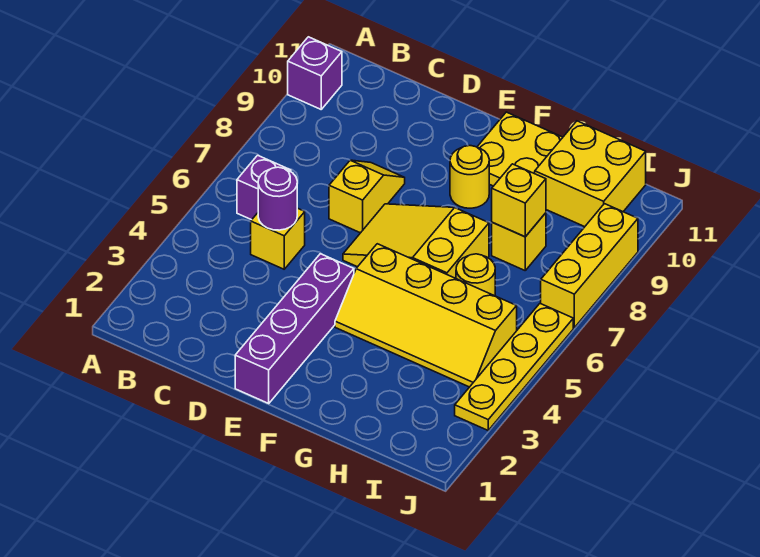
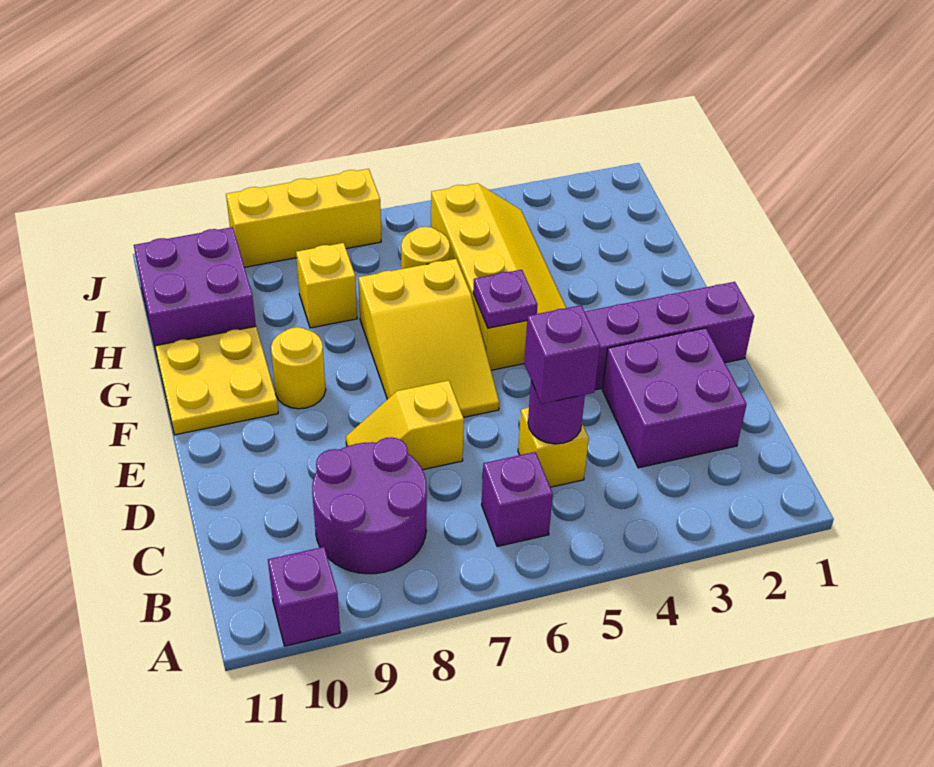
none -> purple round brick B8:C9 level 1
none -> purple brick C2:D3 level 1
none -> purple brick C5 level 3
none -> purple plate F5 level 2
yellow brick H8 level 2 -> none
yellow brick H10:I11 level 1 -> purple brick H10:I11 level 1
yellow plate J3:J6 level 1 -> none

